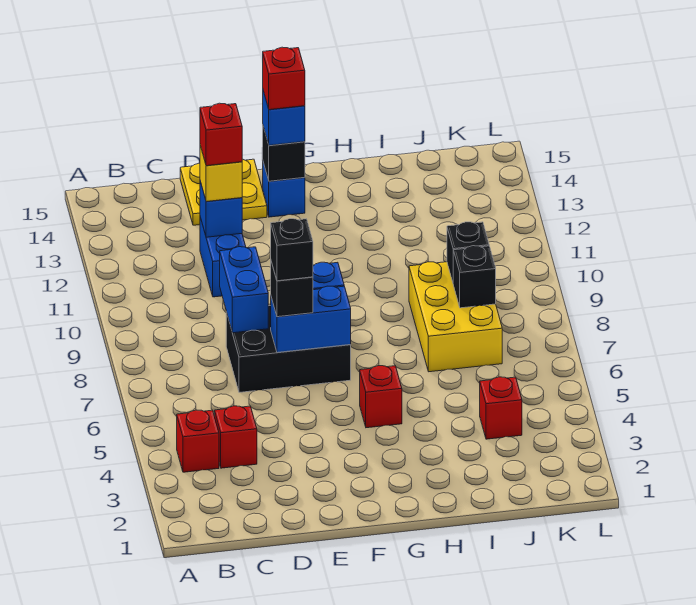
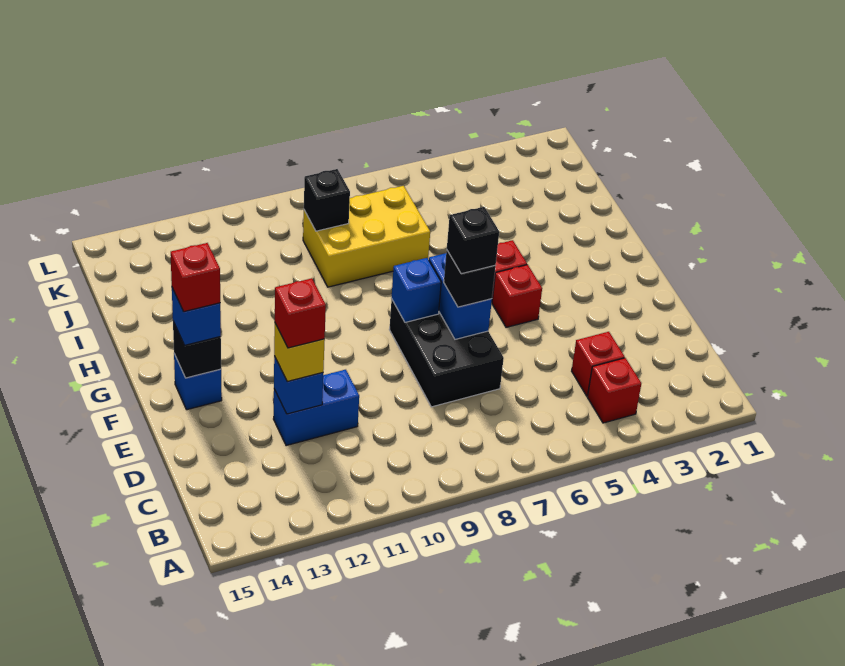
blue brick D8:D9 level 2 -> none
yellow plate D14:E15 level 1 -> none
red brick J4 level 1 -> red brick F5 level 1
black brick J8 level 2 -> none

